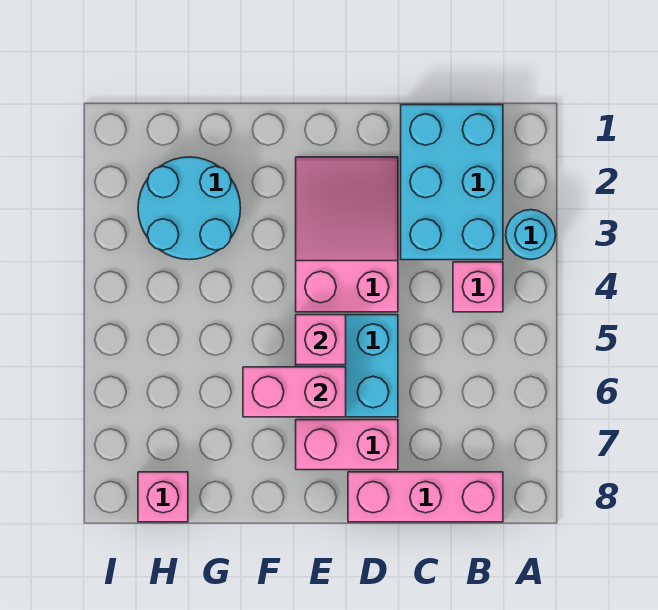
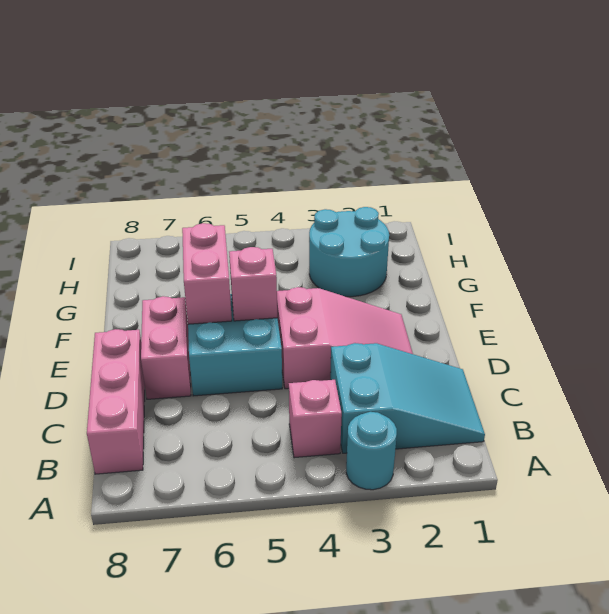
cyan brick B1:C3 level 1 -> cyan slope B1:C3 level 1 top 3
pink brick H8 level 1 -> none

